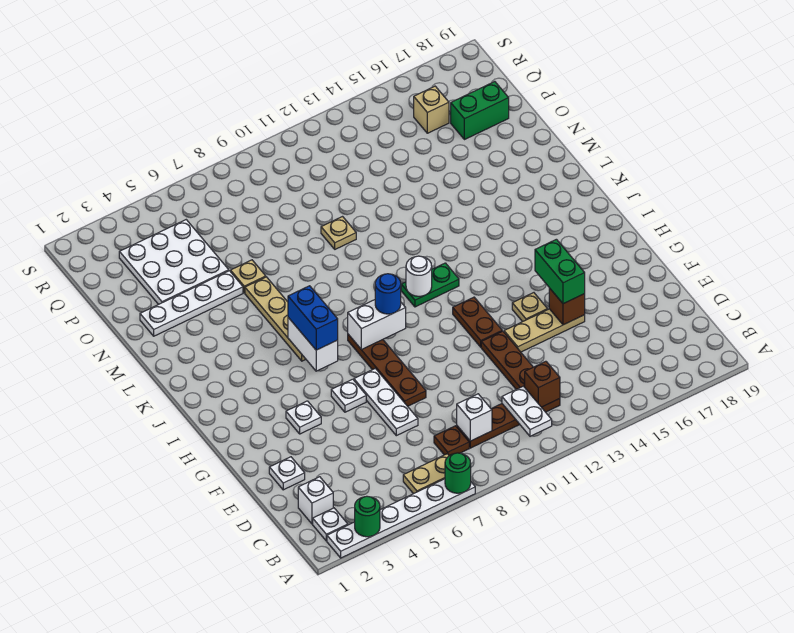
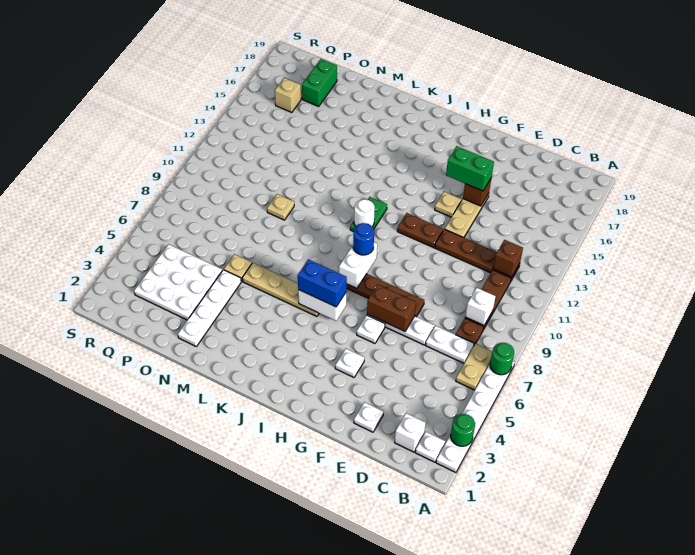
white plate B11:C11 level 2 -> white plate C7:D7 level 1
none -> brown brick F7:G7 level 2

